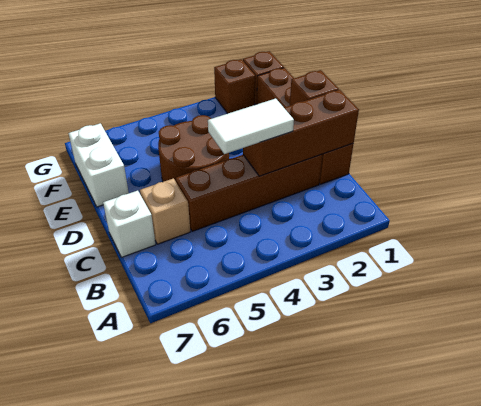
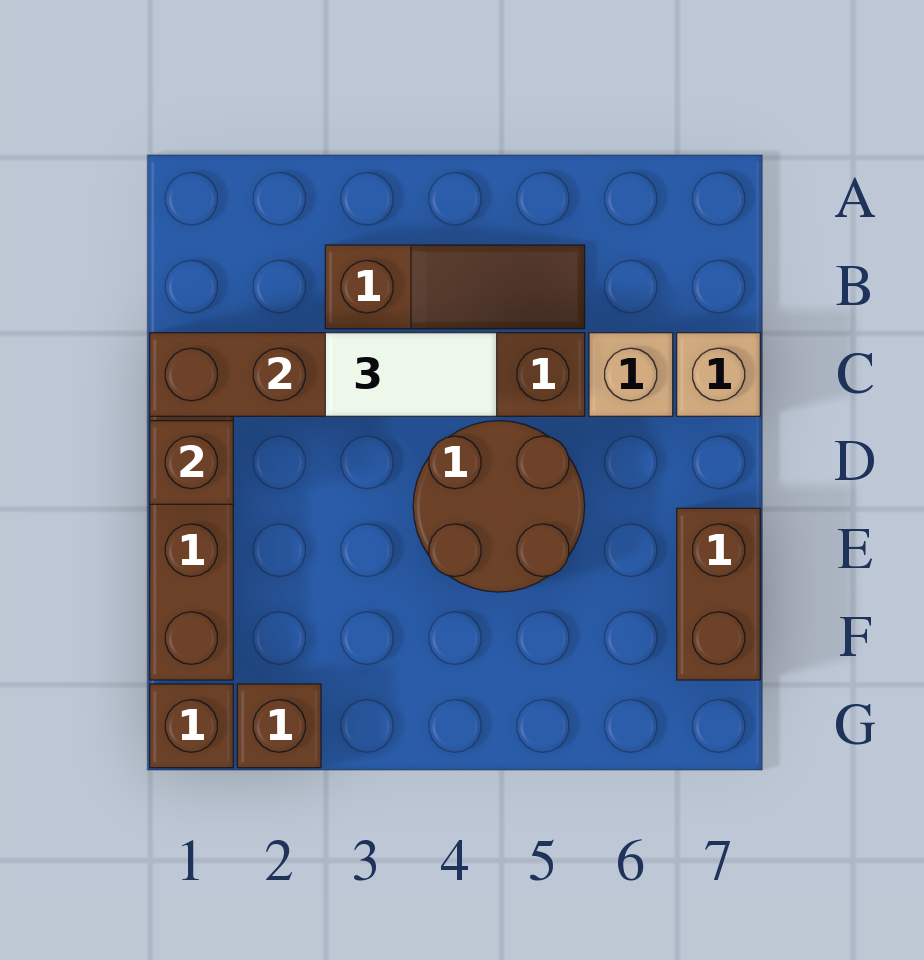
none -> brown slope B3:B5 level 1 top 3
white brick C7 level 1 -> tan brick C7 level 1
white brick E7:F7 level 1 -> brown brick E7:F7 level 1

